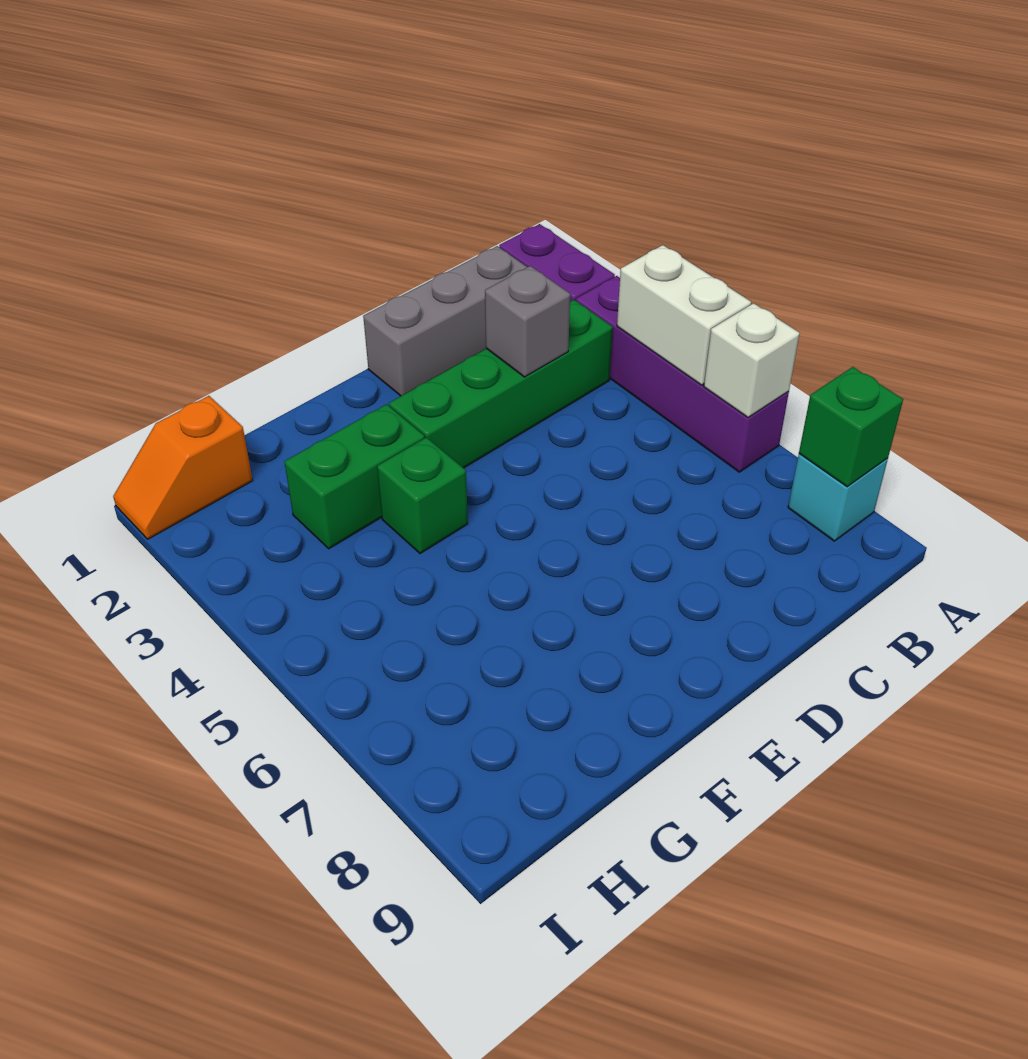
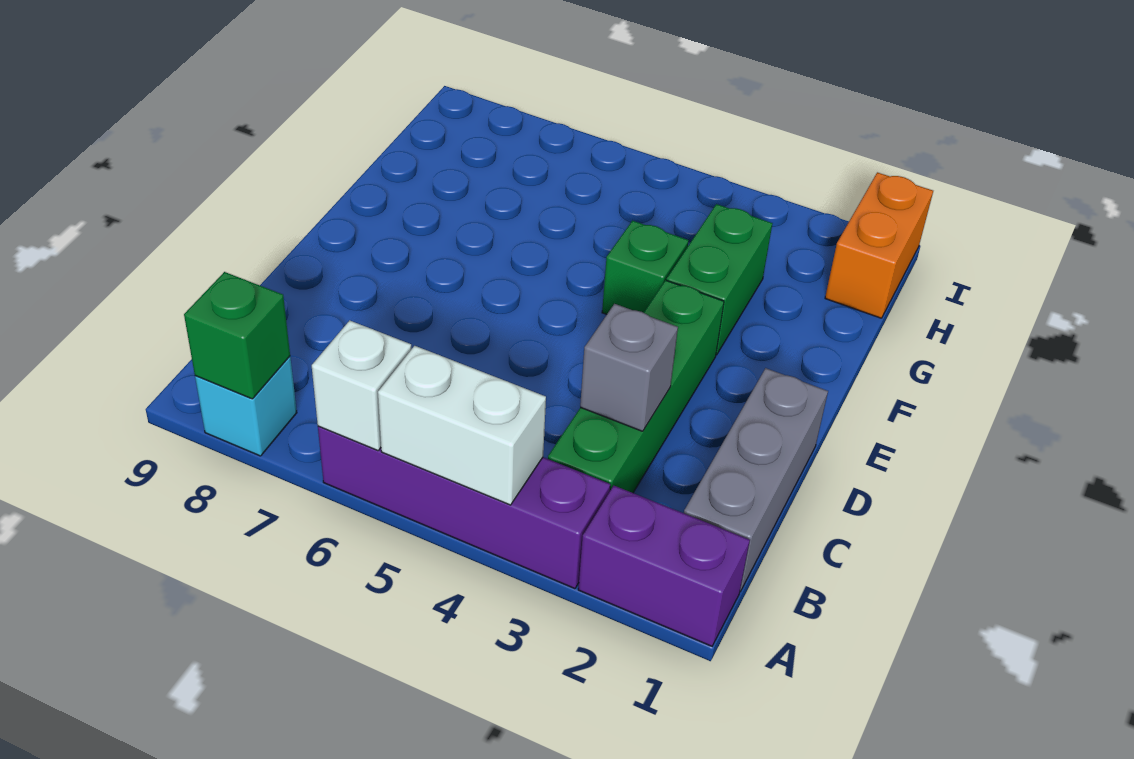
orange slope H1:I1 level 1 top H -> orange brick H1:I1 level 1

